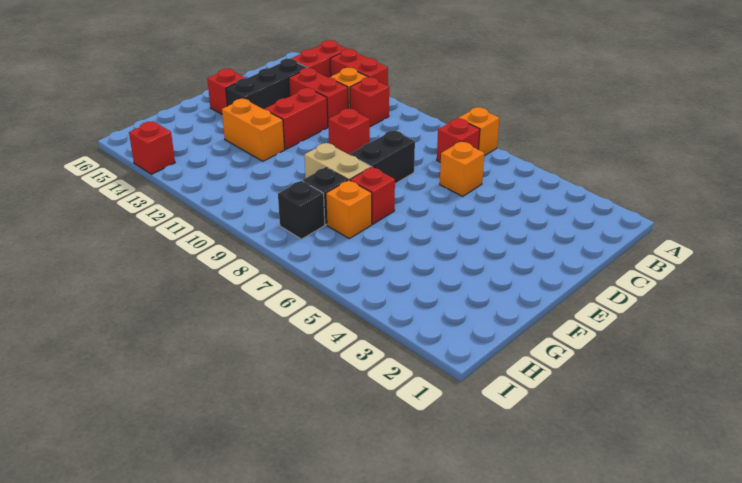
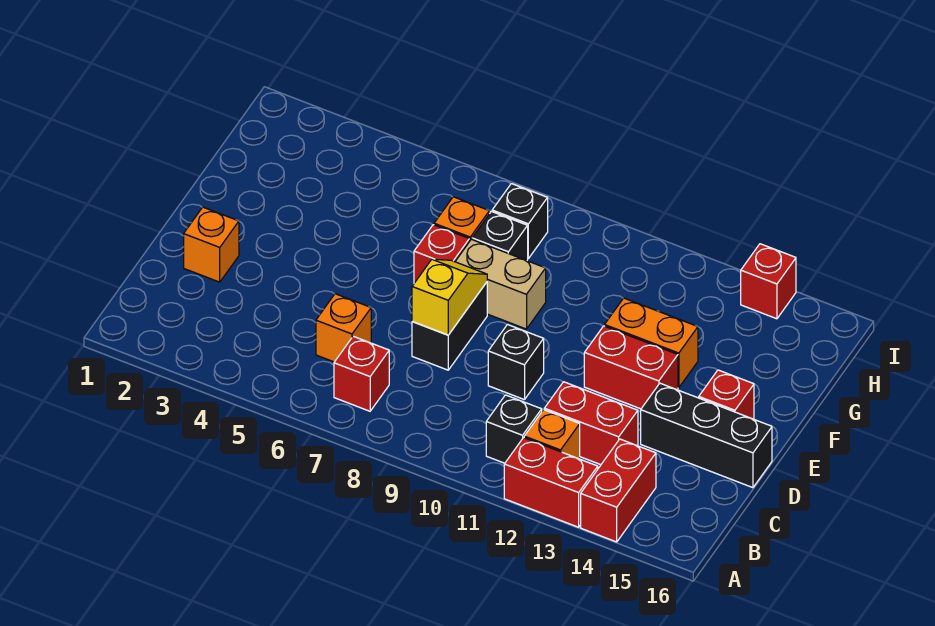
orange brick A7 level 1 -> orange brick D2 level 1
red brick B11 level 1 -> black brick B11 level 1
black brick C14:E14 level 1 -> black brick D14:D16 level 1
none -> yellow slope D8:E8 level 2 top D
red brick D10 level 1 -> black brick D10 level 1
red brick D12:E12 level 1 -> red brick E12:E13 level 1

